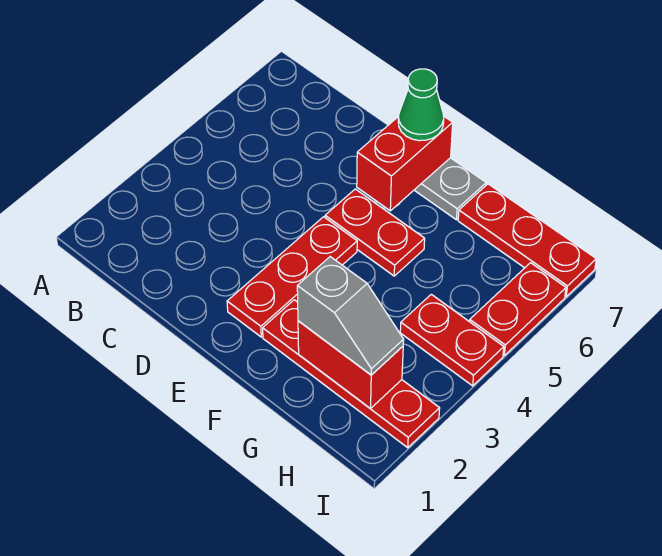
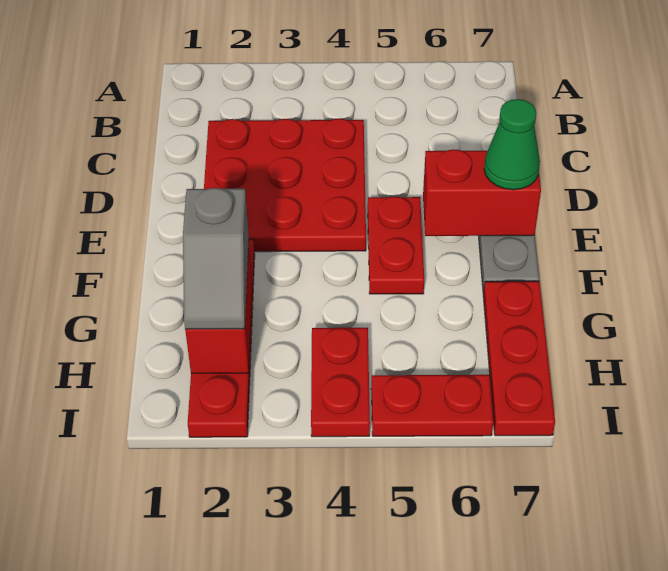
red plate E2:E4 level 1 -> red plate C2:E4 level 1

